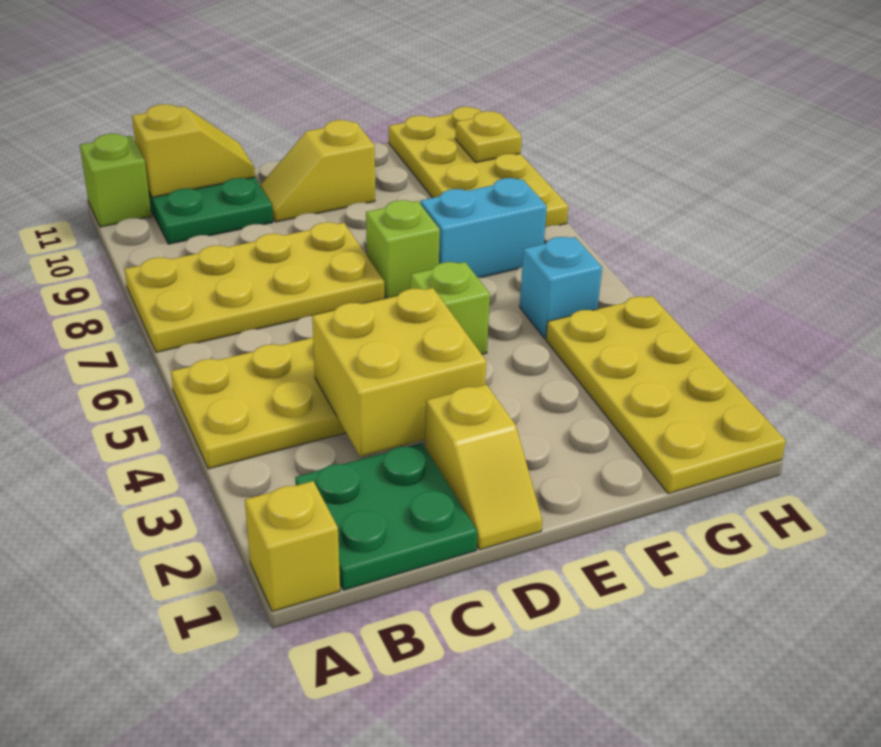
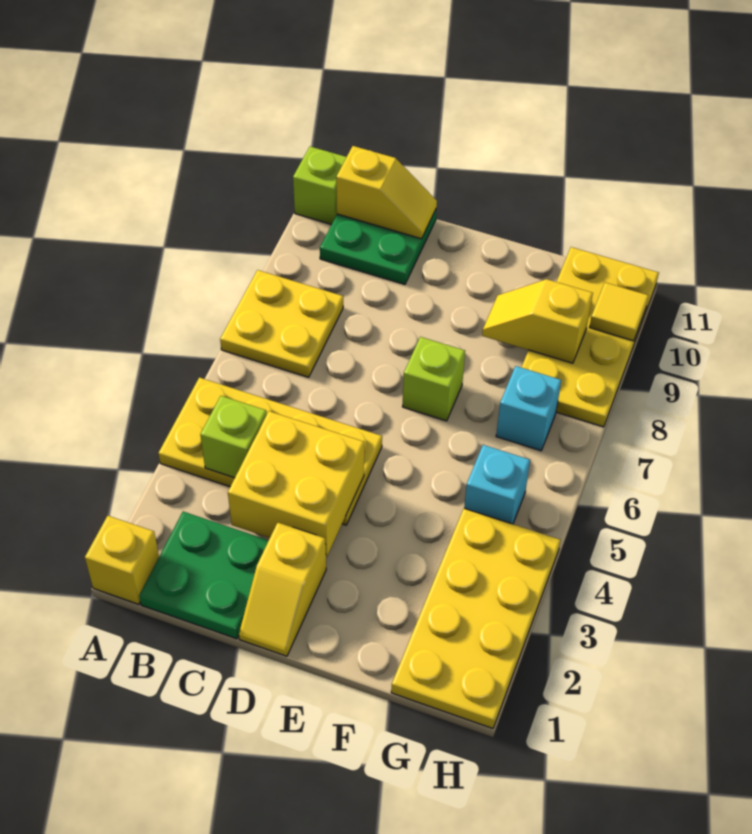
yellow plate A7:D8 level 1 -> yellow plate A7:B8 level 1
yellow slope D10:E10 level 1 top E -> yellow slope F9:G9 level 2 top G
lime brick E5 level 1 -> lime brick B4 level 2
cyan brick F7:G7 level 1 -> cyan brick G7 level 1
yellow plate H10 level 2 -> yellow tile H10 level 2

